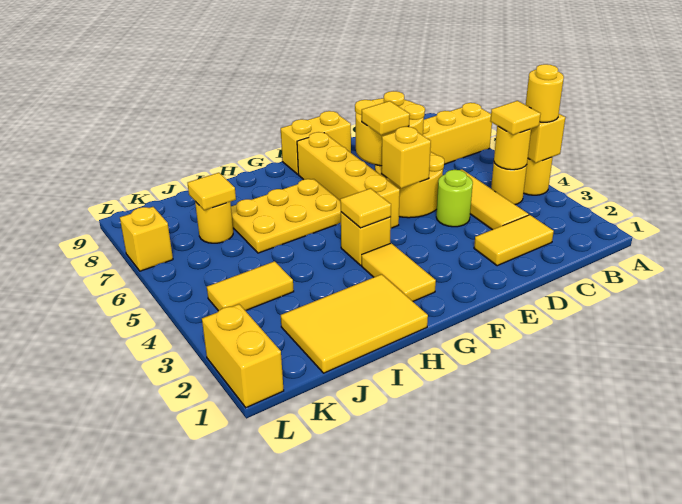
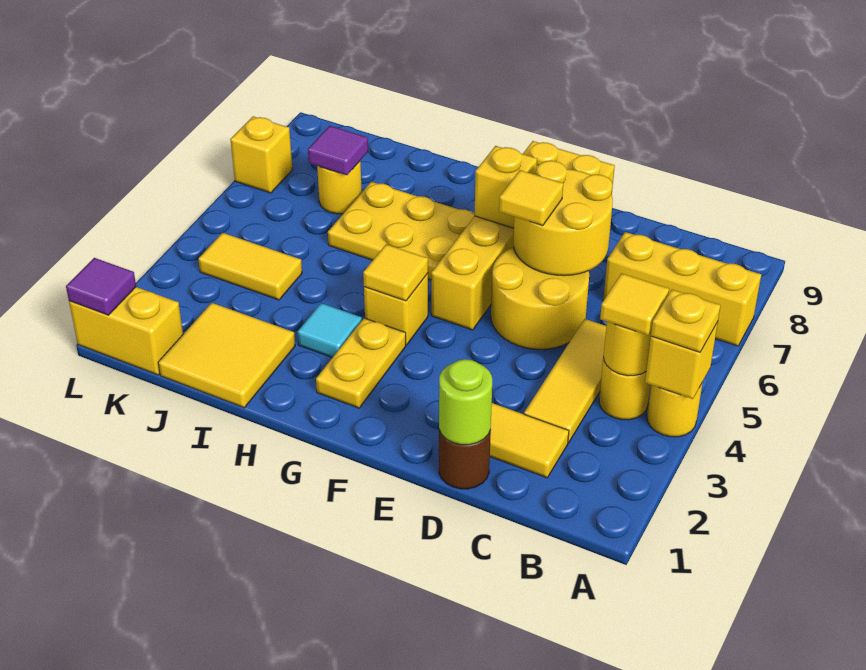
yellow round brick A4 level 3 -> yellow plate A4 level 3
none -> brown round brick D1 level 1
lime round brick D4 level 1 -> lime round brick D1 level 2
yellow brick E5 level 2 -> yellow brick F7 level 2
yellow tile G2:G3 level 1 -> yellow plate G2:G3 level 1
yellow tile H1:J2 level 1 -> yellow tile I1:J2 level 1
none -> cyan tile H3 level 1
yellow tile J7 level 2 -> purple tile J7 level 2
yellow brick L1:L2 level 1 -> yellow brick K1:L1 level 1
none -> purple tile L1 level 2

